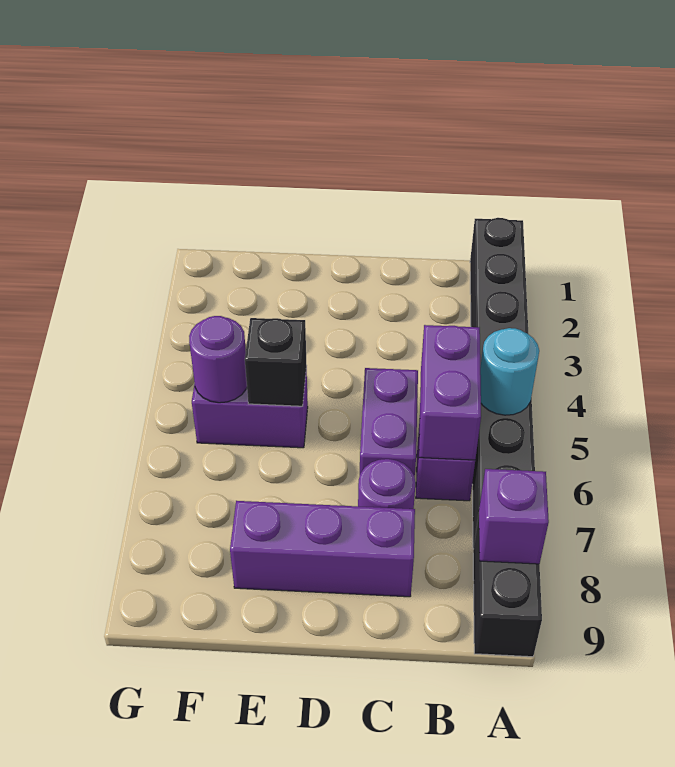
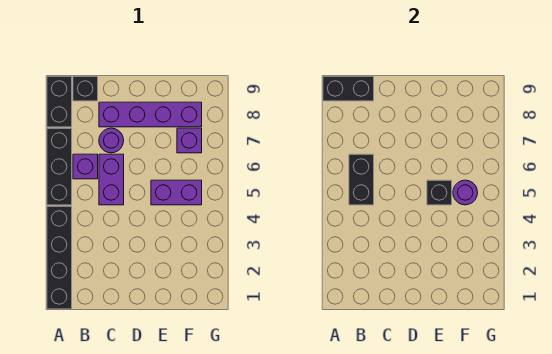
cyan round brick A5 level 2 -> none
purple brick A8 level 2 -> purple brick F7 level 1
none -> black brick A9:B9 level 2
purple brick B5:B6 level 2 -> black brick B5:B6 level 2
none -> black brick B9 level 1
purple brick C8:E8 level 1 -> purple brick C8:F8 level 1

